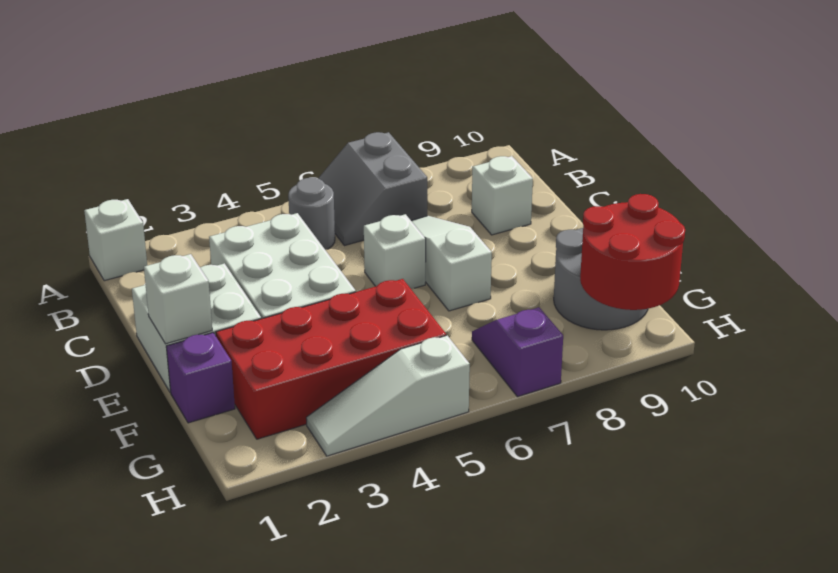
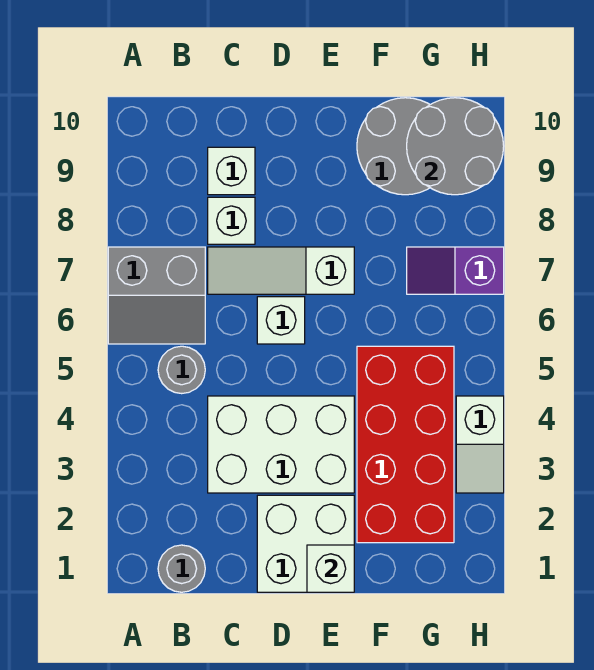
white brick A1 level 1 -> white brick C8 level 1
none -> grey round brick B1 level 1
purple brick F1 level 1 -> none
red round brick G9:H10 level 2 -> grey round brick G9:H10 level 2
white slope H3:H5 level 1 top 5 -> white slope H3:H4 level 1 top 4

